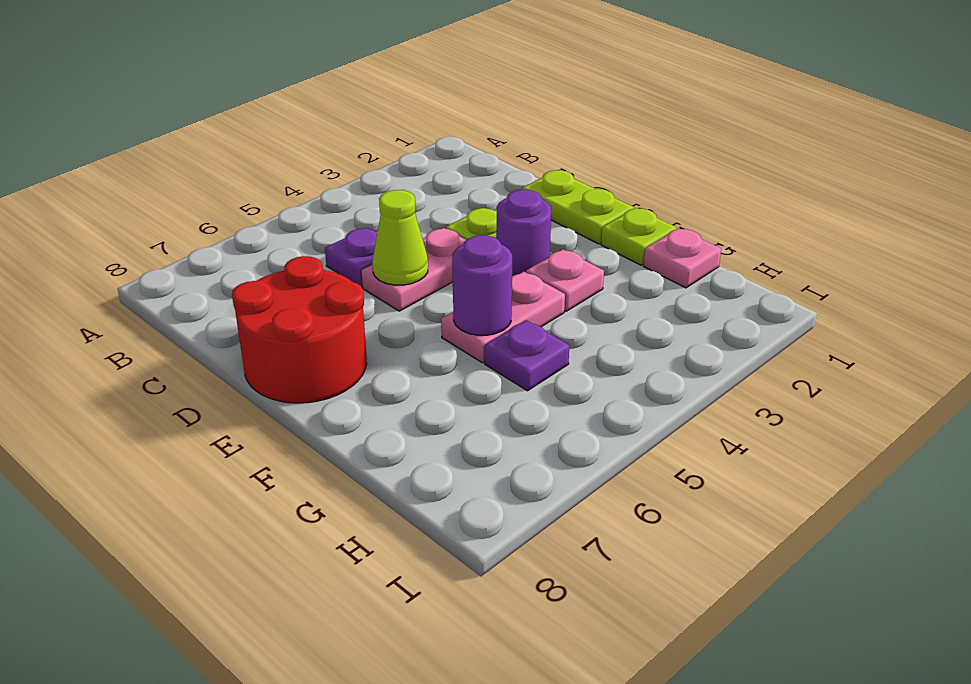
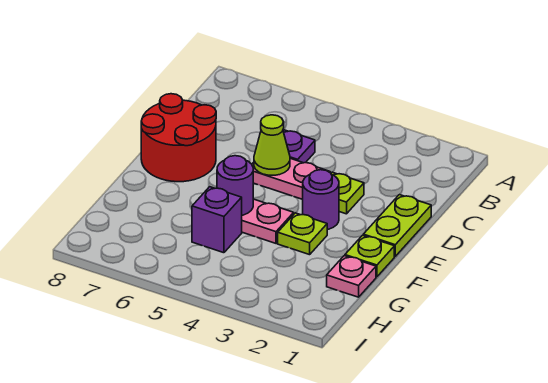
pink plate F3 level 1 -> lime plate F3 level 1
purple plate G5 level 1 -> purple brick G5 level 1

